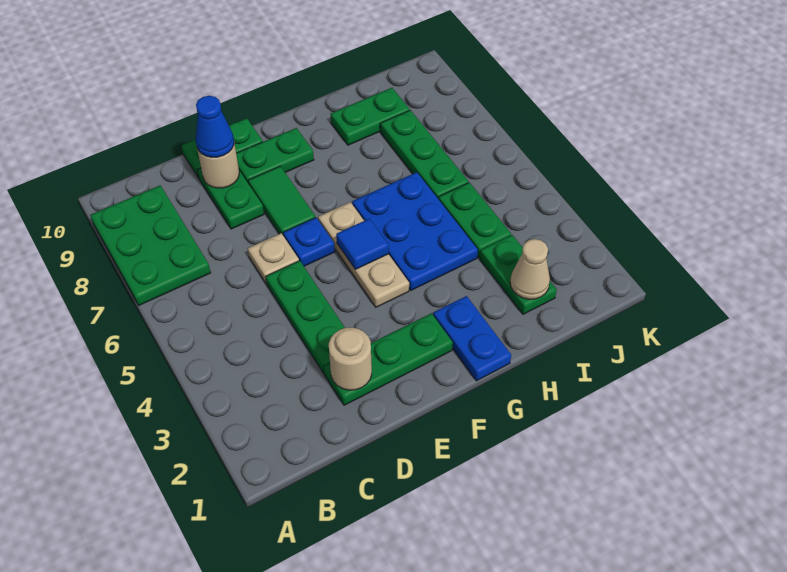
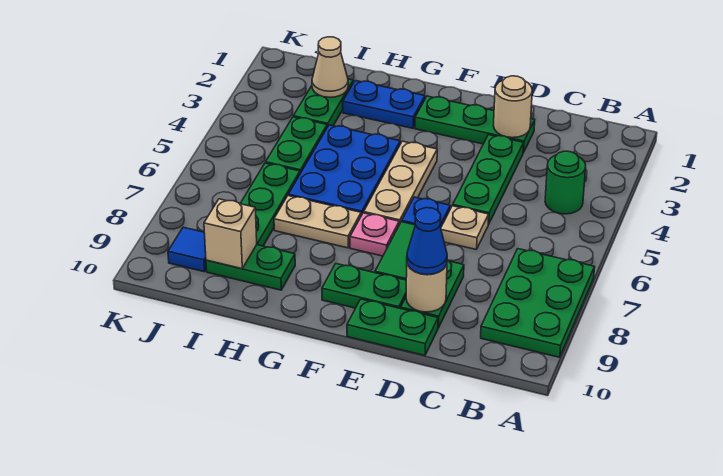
none -> green round brick B4 level 1
blue tile F5 level 2 -> blue tile J9 level 1
none -> pink plate F7 level 1
blue plate G1:G2 level 1 -> blue plate G2:H2 level 1
none -> tan plate G7:H7 level 1
none -> tan brick I9 level 2

